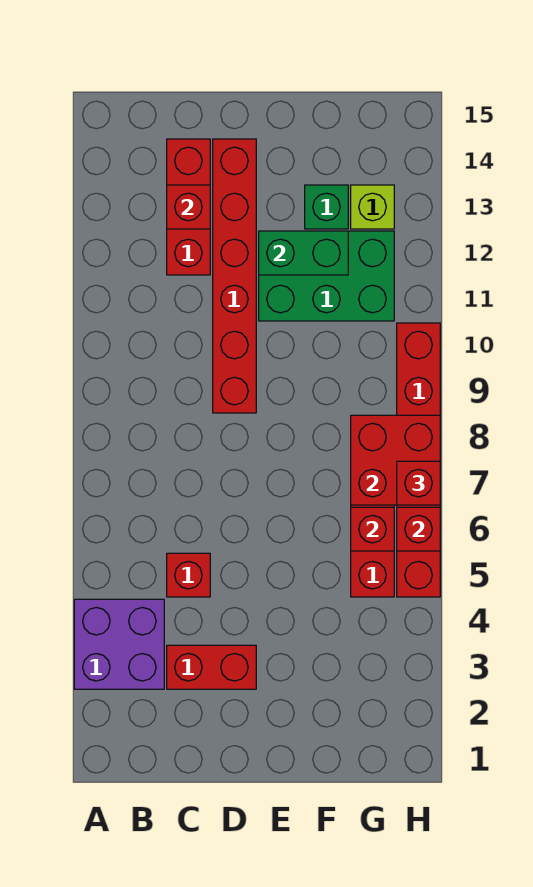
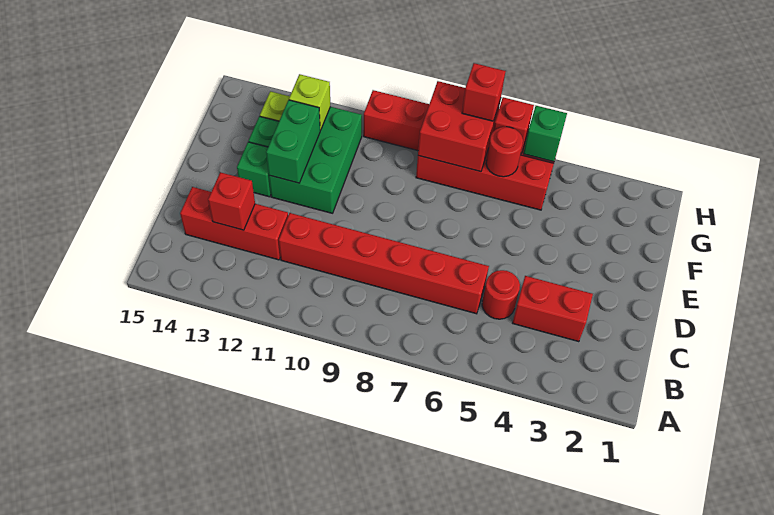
purple brick A3:B4 level 1 -> none
red brick C3:D3 level 1 -> red brick C3:C4 level 1
red brick C5 level 1 -> red round brick C5 level 1
red brick D9:D14 level 1 -> red brick C6:C11 level 1
none -> green brick E13 level 1
red brick G6 level 2 -> red round brick G6 level 2
none -> lime brick G12 level 2
none -> green brick H5 level 2

